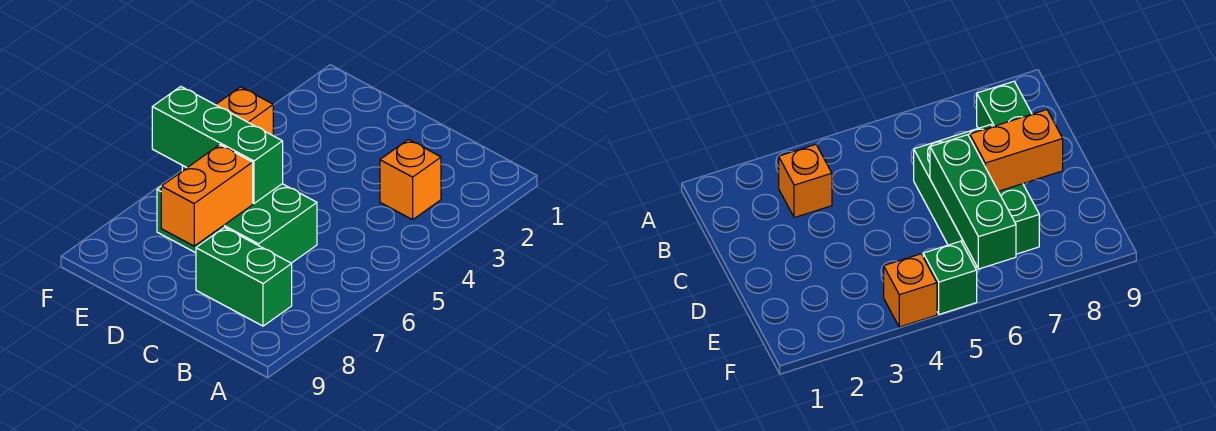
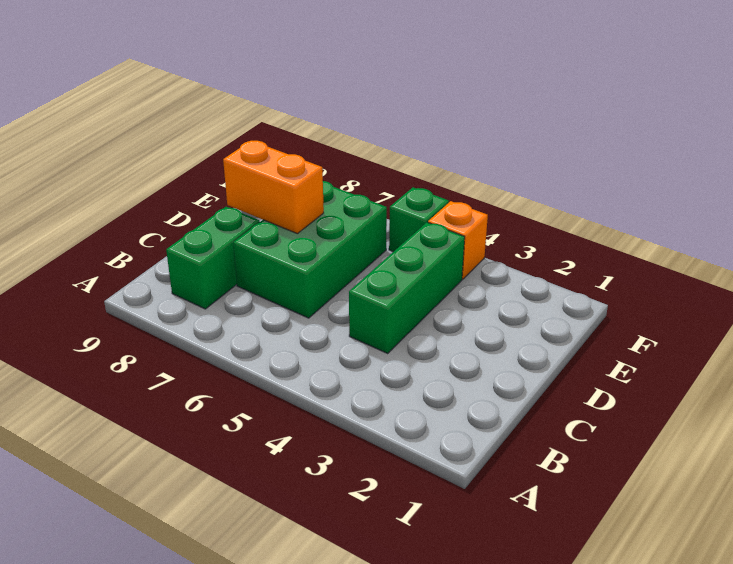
orange brick B3 level 1 -> none
green brick D6:F6 level 2 -> green brick C4:E4 level 1

